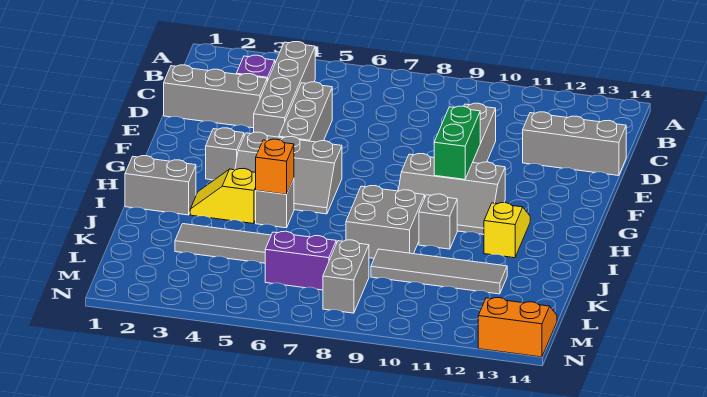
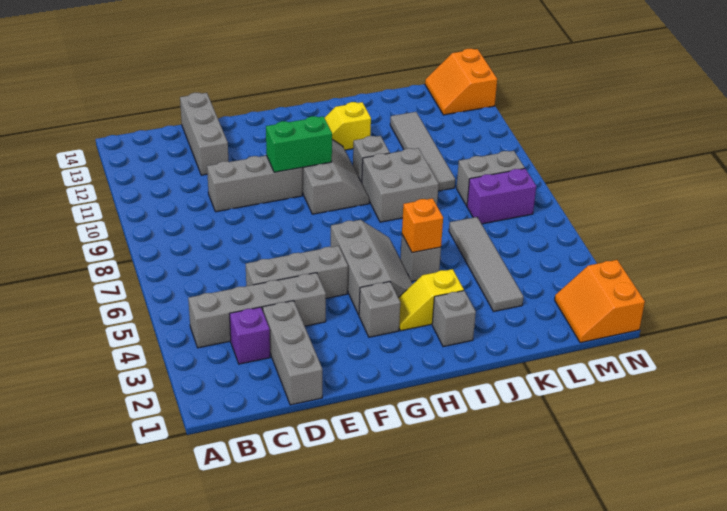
grey brick I1:I2 level 1 -> grey brick I2 level 1
yellow slope I3:I4 level 1 top 4 -> yellow slope H3:I3 level 1 top I
purple brick L6:L7 level 1 -> purple brick L7:M7 level 1
none -> orange slope M1:N2 level 1 top N

